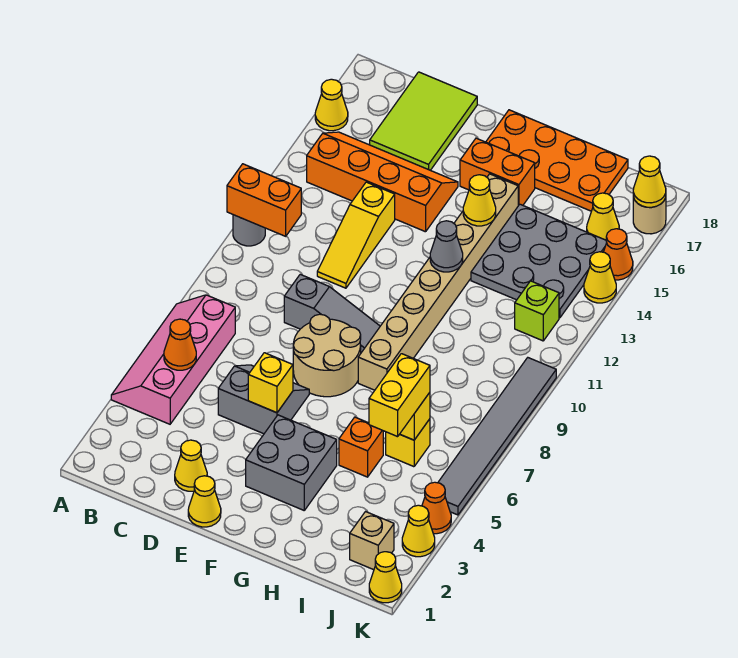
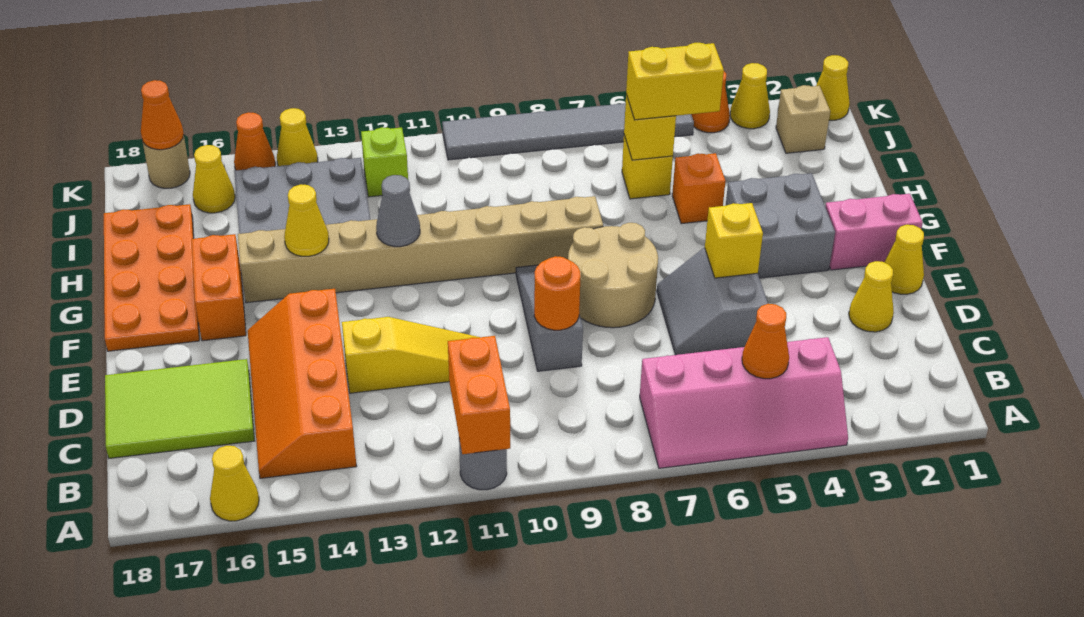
none -> orange round brick D9 level 2
none -> pink brick F1:F2 level 1
yellow cone K17 level 2 -> orange cone K17 level 2

